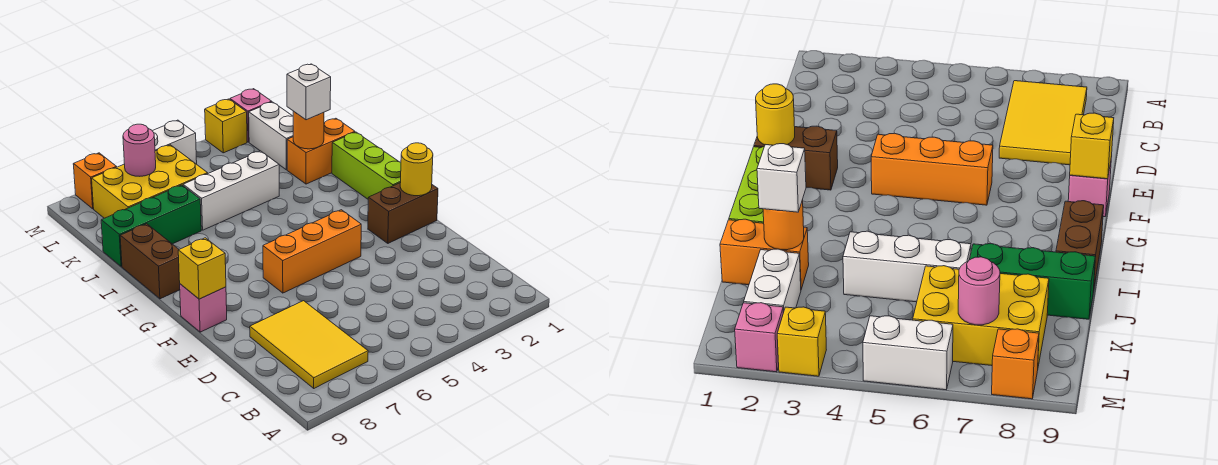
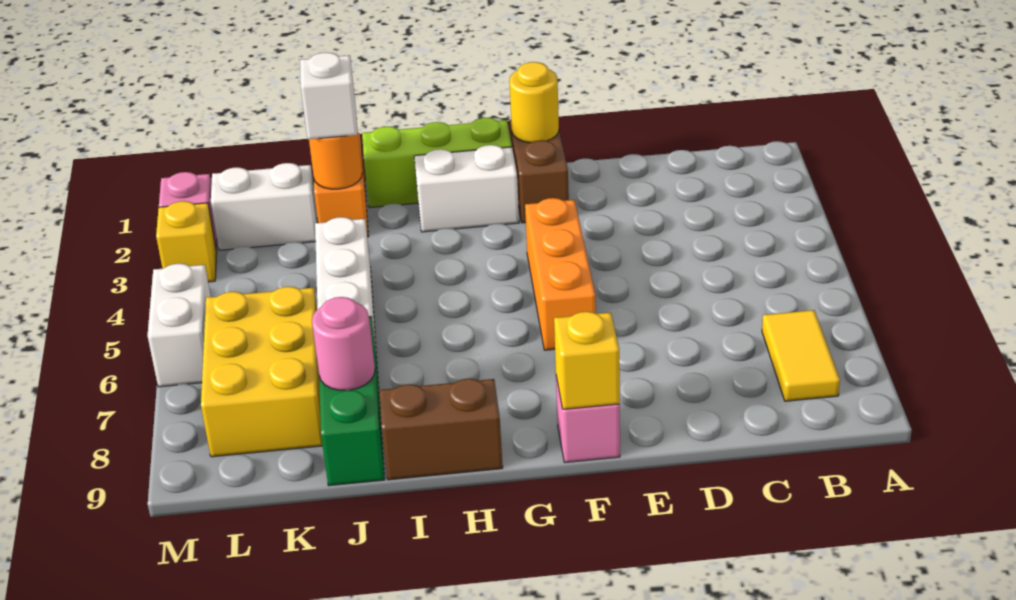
yellow tile B7:D8 level 1 -> yellow tile B7:B8 level 1
none -> white brick G2:H2 level 1
pink round brick L7 level 2 -> pink round brick J8 level 2
orange brick M8 level 1 -> none

